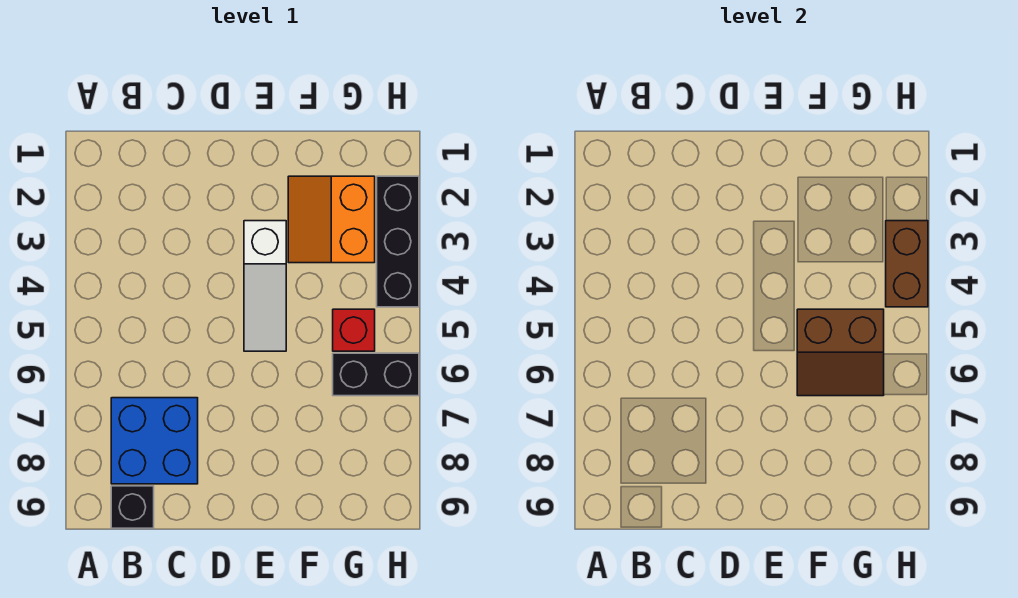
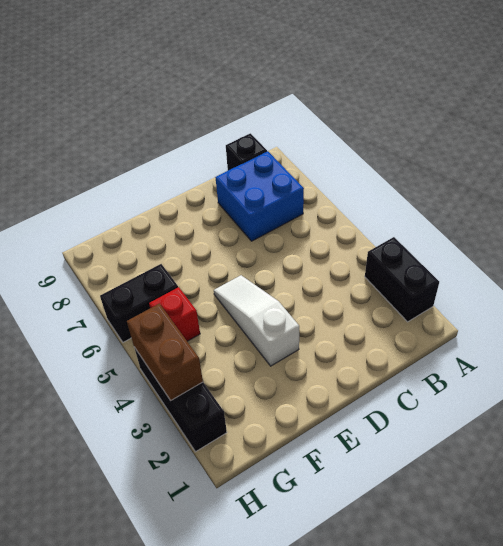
none -> black brick A2:A3 level 1
orange slope F2:G3 level 1 top G -> none
brown slope F5:G6 level 2 top 5 -> none

